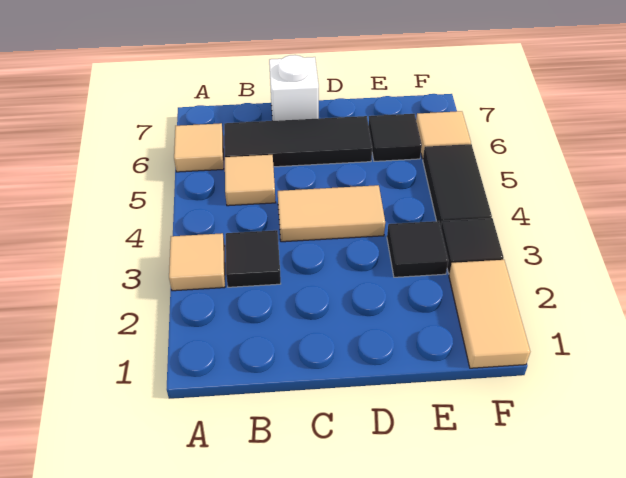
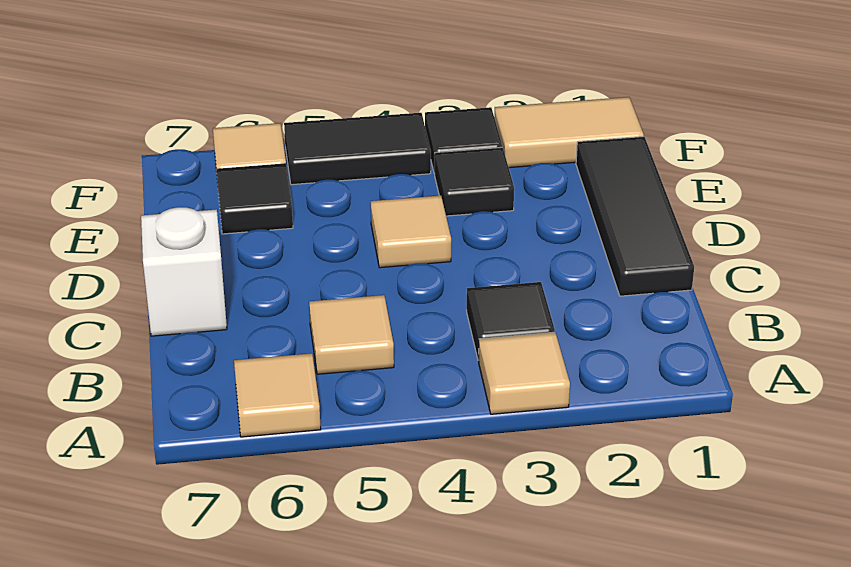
black tile B6:D6 level 1 -> black tile C1:E1 level 1
tan tile C4:D4 level 1 -> tan tile D4 level 1

